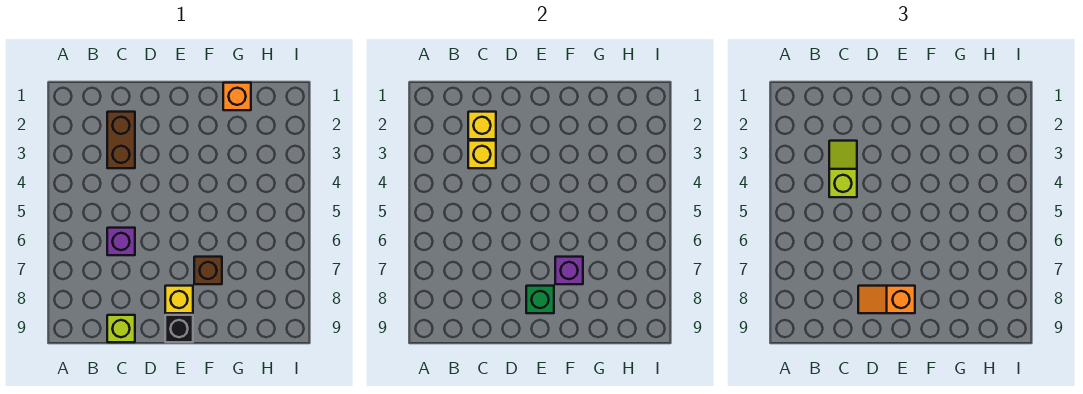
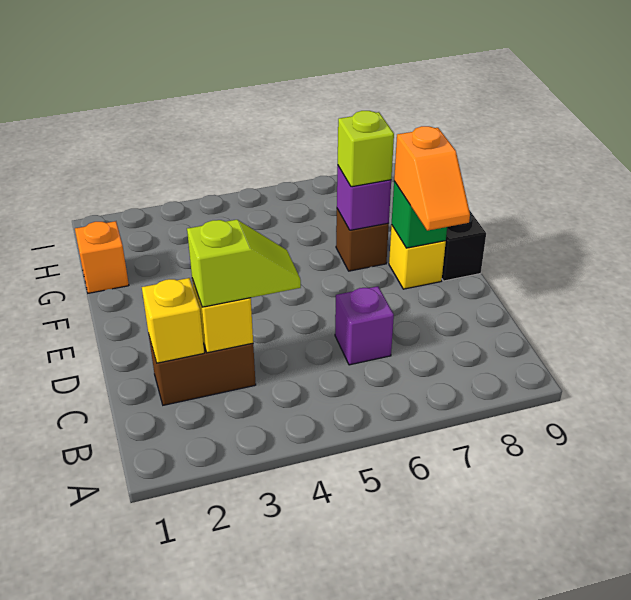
lime slope C3:C4 level 3 top 4 -> lime slope C3:C4 level 3 top 3
lime brick C9 level 1 -> lime brick F7 level 3

